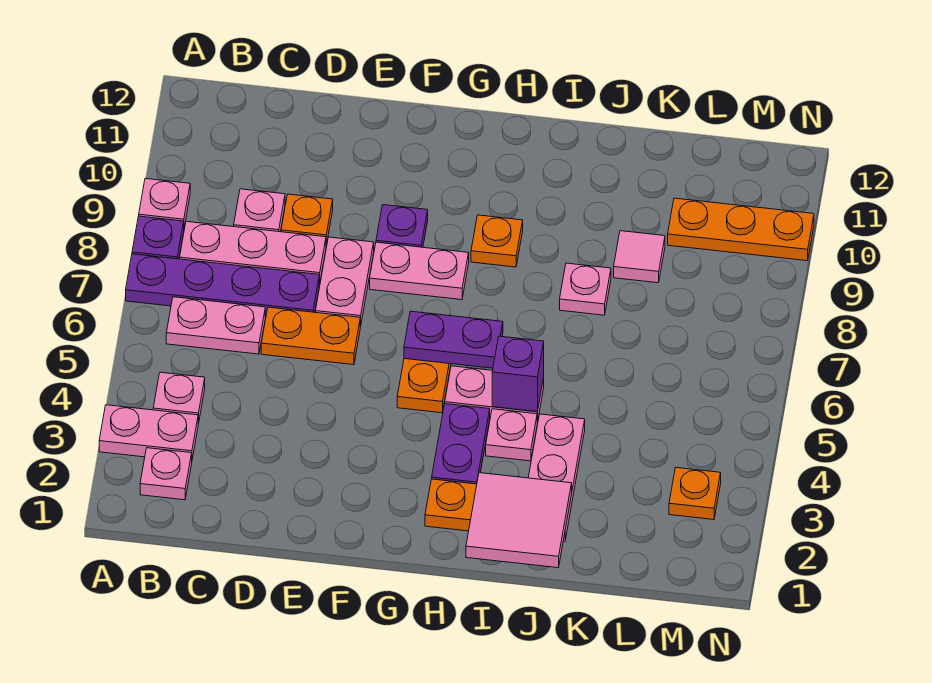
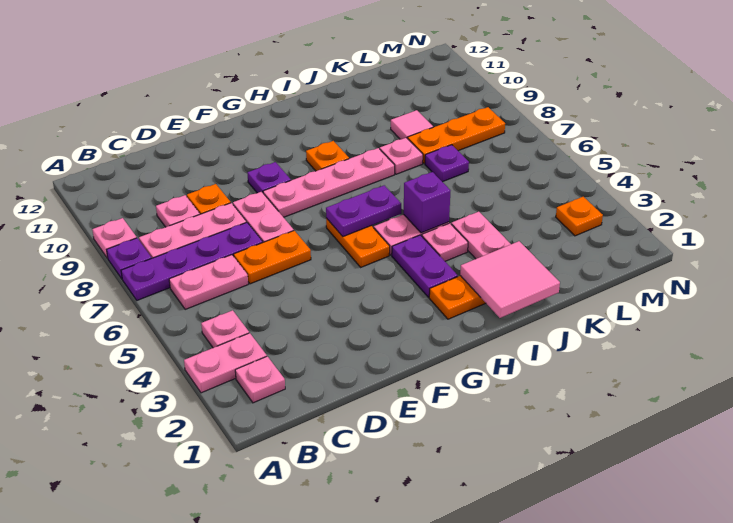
pink plate F8:G8 level 1 -> pink plate F8:I8 level 1
none -> purple plate K7 level 1
orange plate L10:N10 level 1 -> orange plate K8:M8 level 1

